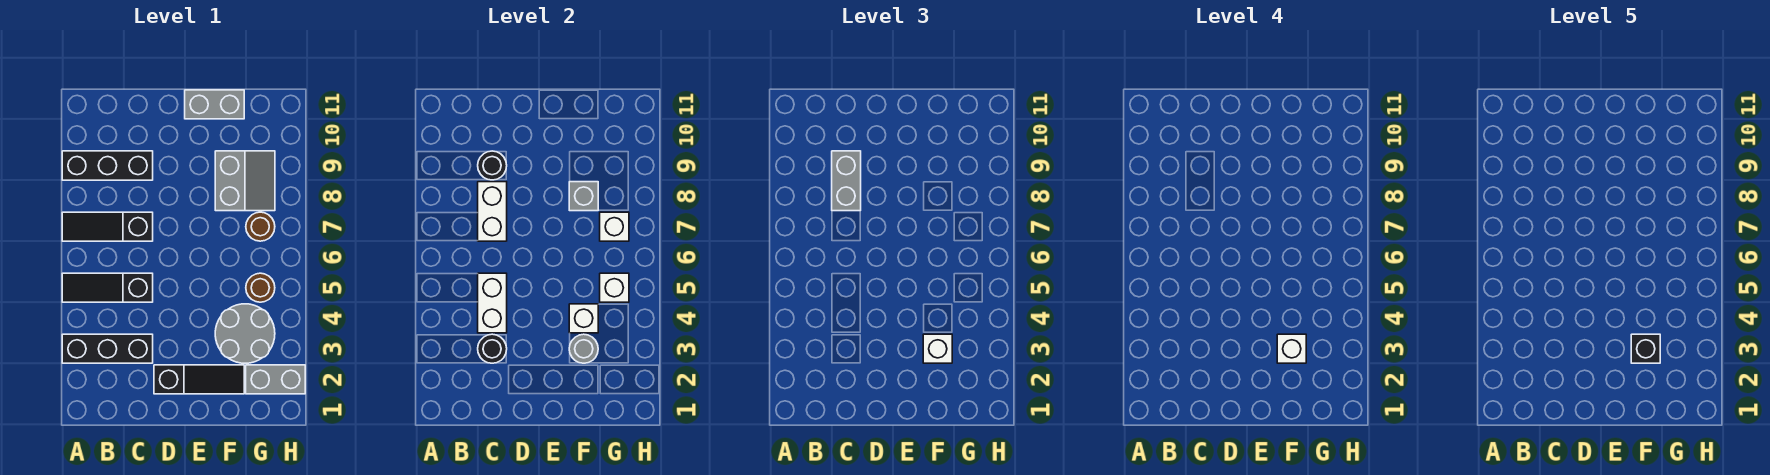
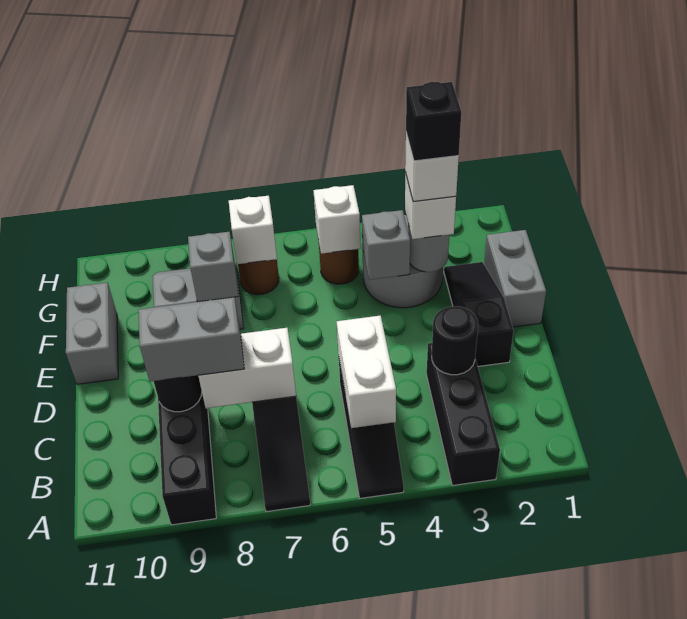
white brick C4:C5 level 2 -> white brick B5:C5 level 2
white brick F4 level 2 -> grey brick F4 level 2
grey brick G2:H2 level 1 -> grey brick E1:F1 level 1

